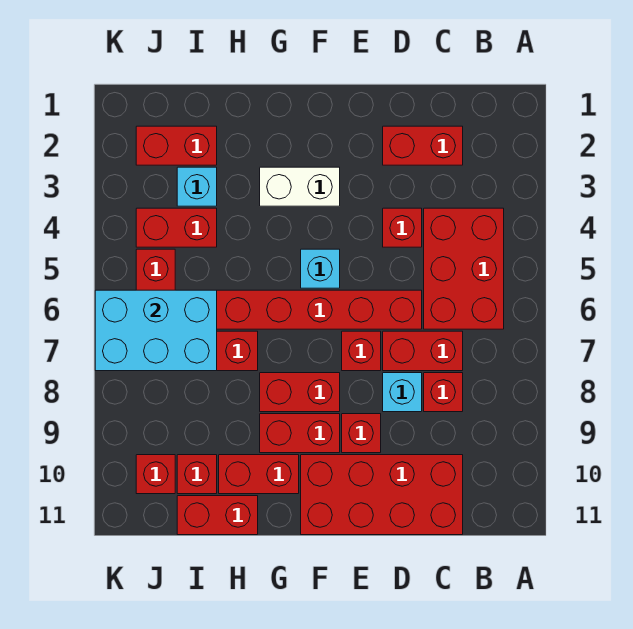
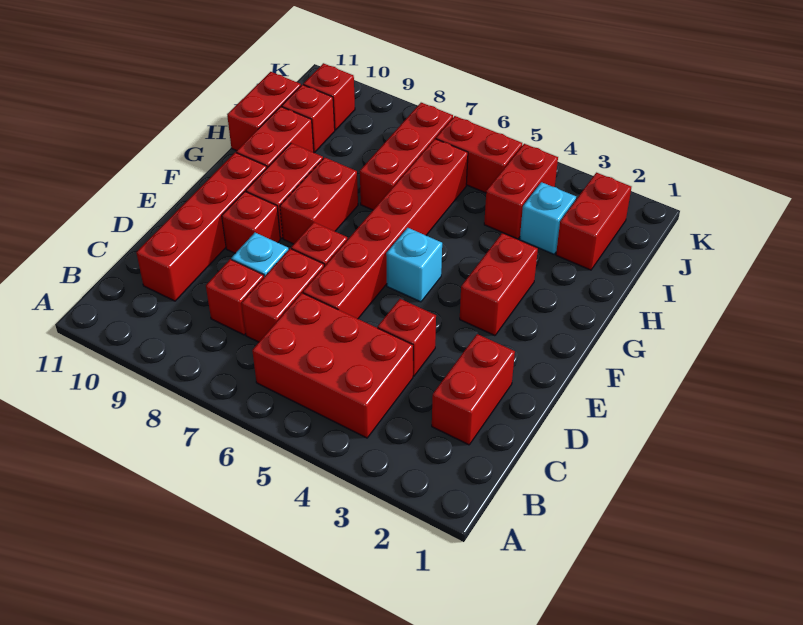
red brick C10:F11 level 1 -> red brick C10:F10 level 1
white brick F3:G3 level 1 -> red brick F3:G3 level 1
cyan brick I6:K7 level 2 -> none

